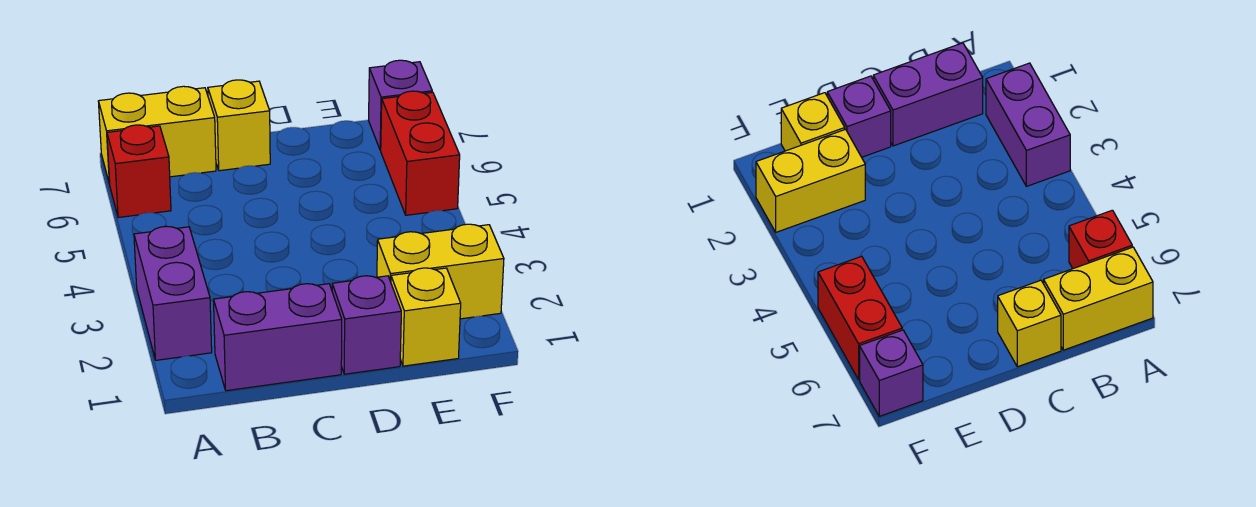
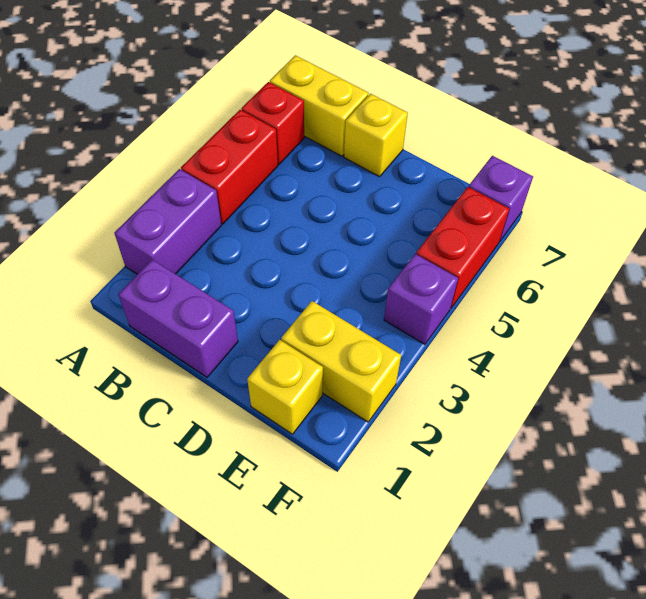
none -> red brick A4:A5 level 1
purple brick D1 level 1 -> purple brick F4 level 1

